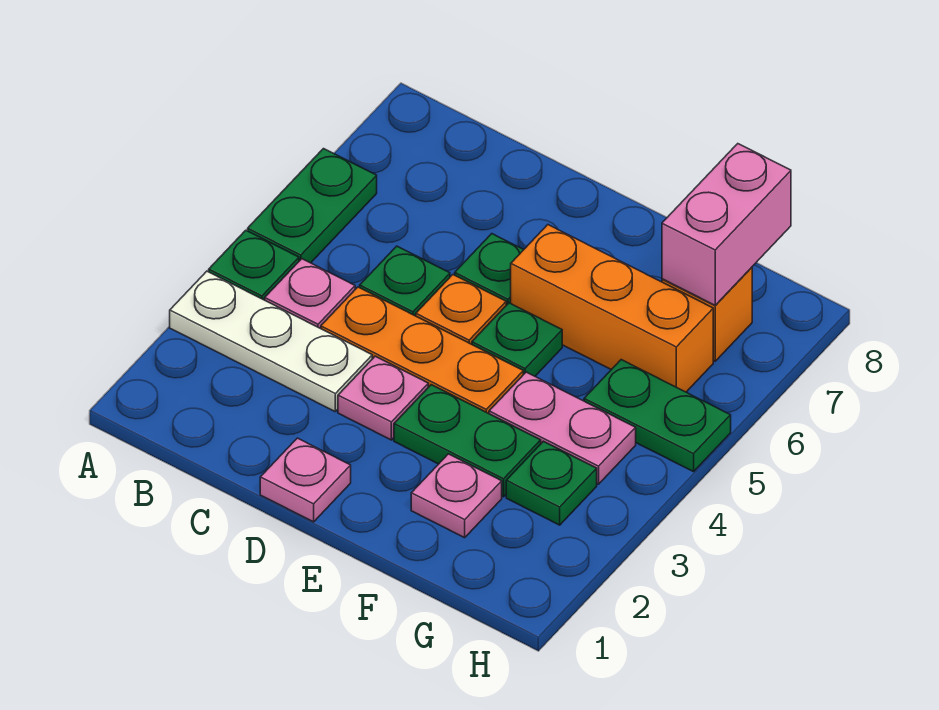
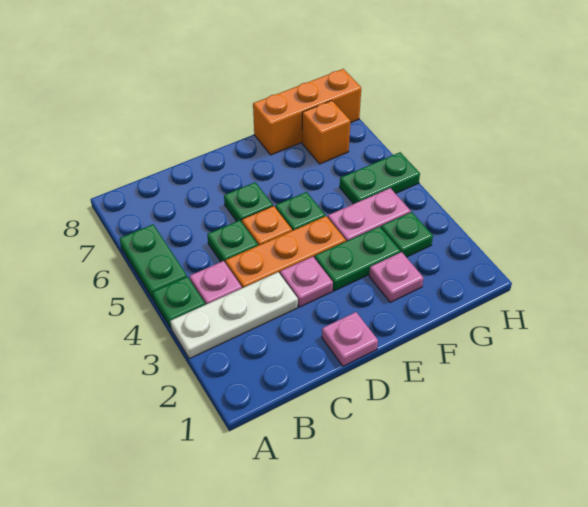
orange brick E6:G6 level 1 -> orange brick F8:H8 level 1
pink brick G7:G8 level 2 -> none

